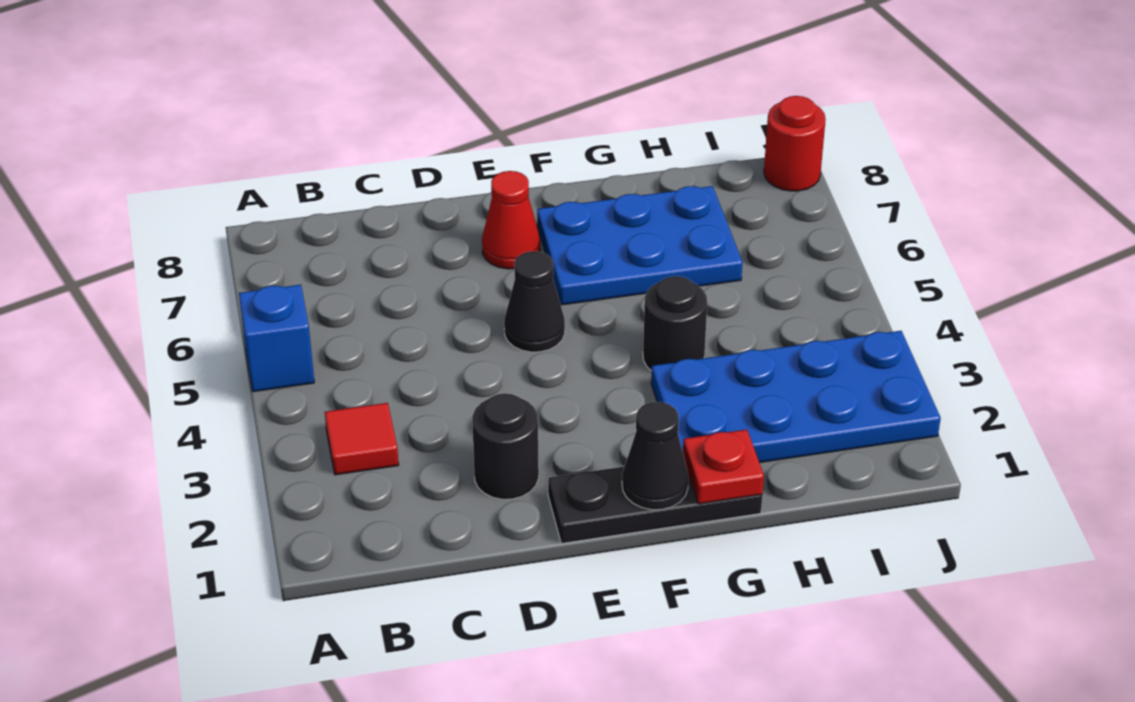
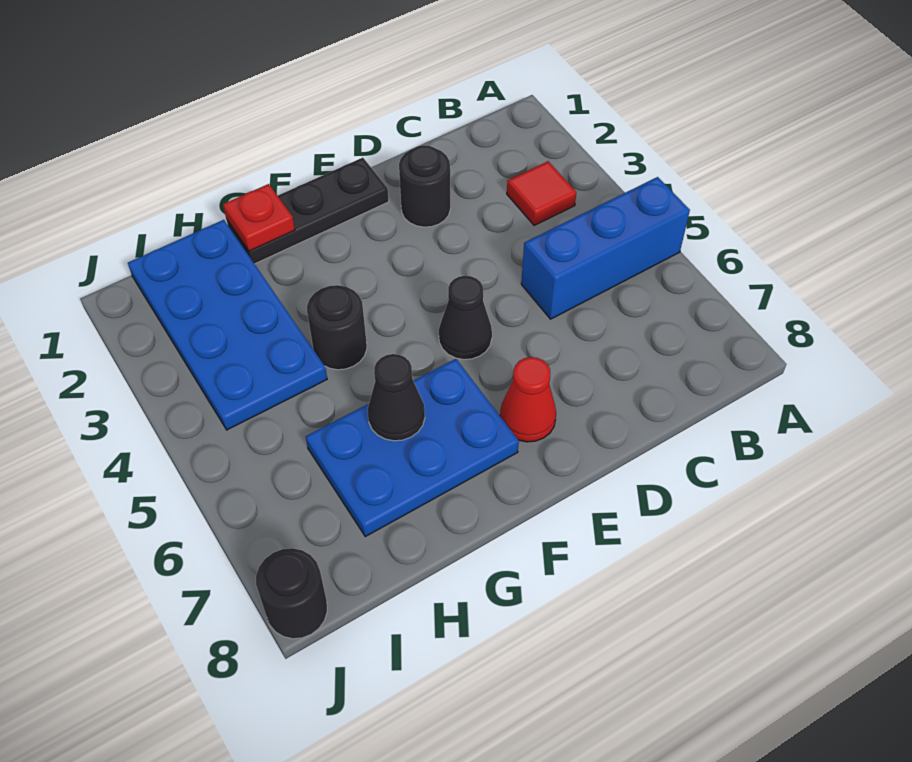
blue brick A5 level 1 -> blue brick A5:C5 level 1
black cone F1 level 2 -> black cone G6 level 2
blue plate G2:J3 level 1 -> blue plate H1:I4 level 1
red round brick J8 level 1 -> black round brick J8 level 1

